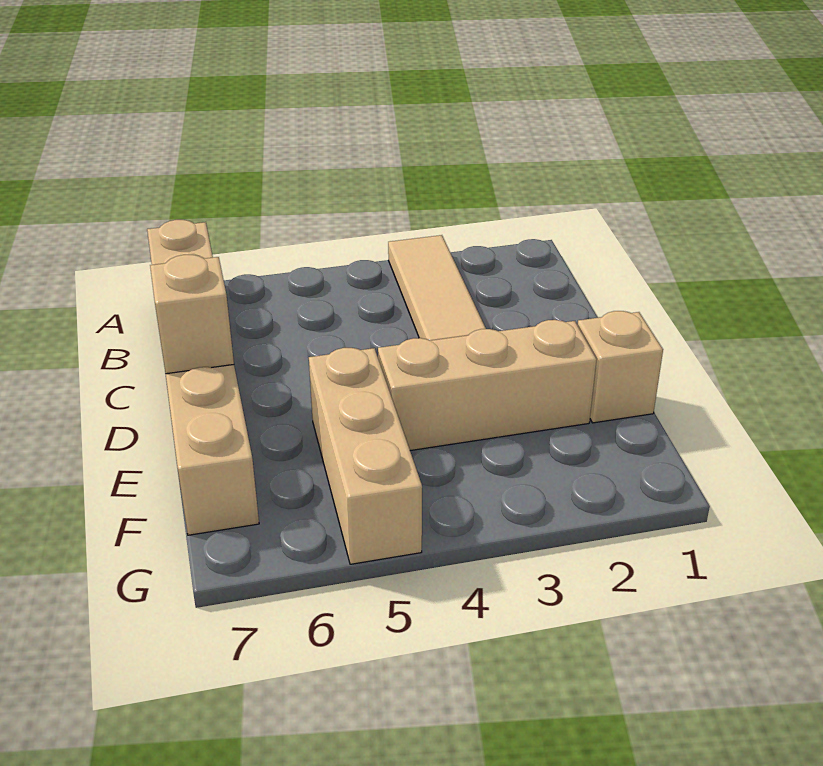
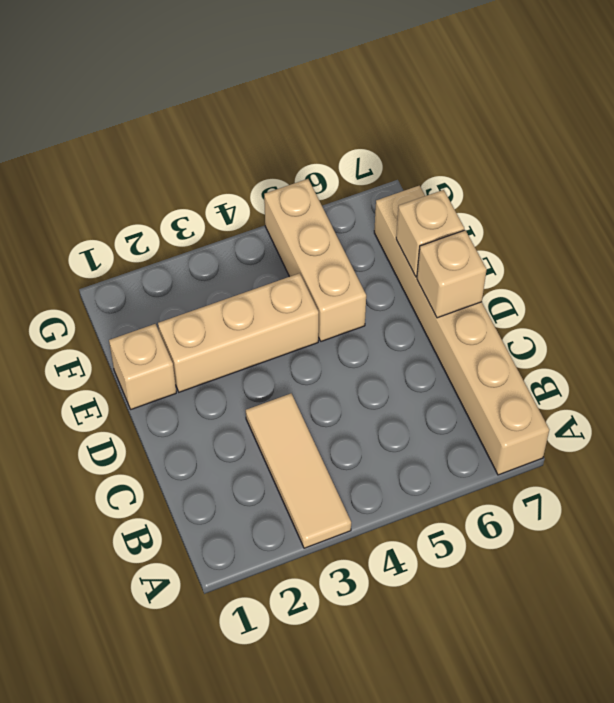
none -> tan brick E7 level 2

